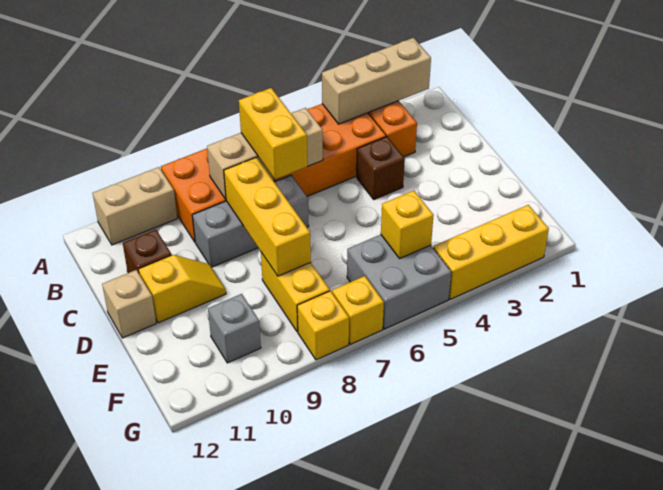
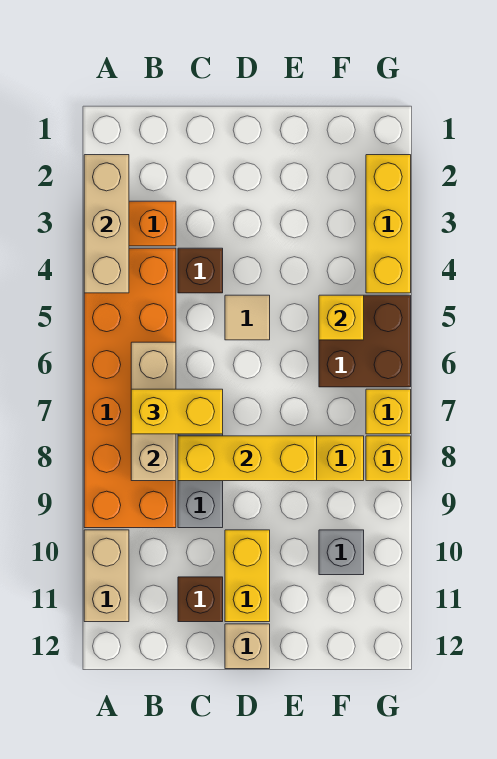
none -> tan tile D5 level 1
yellow slope D10:D11 level 1 top 11 -> yellow brick D10:D11 level 1
grey brick F5:G6 level 1 -> brown brick F5:G6 level 1

